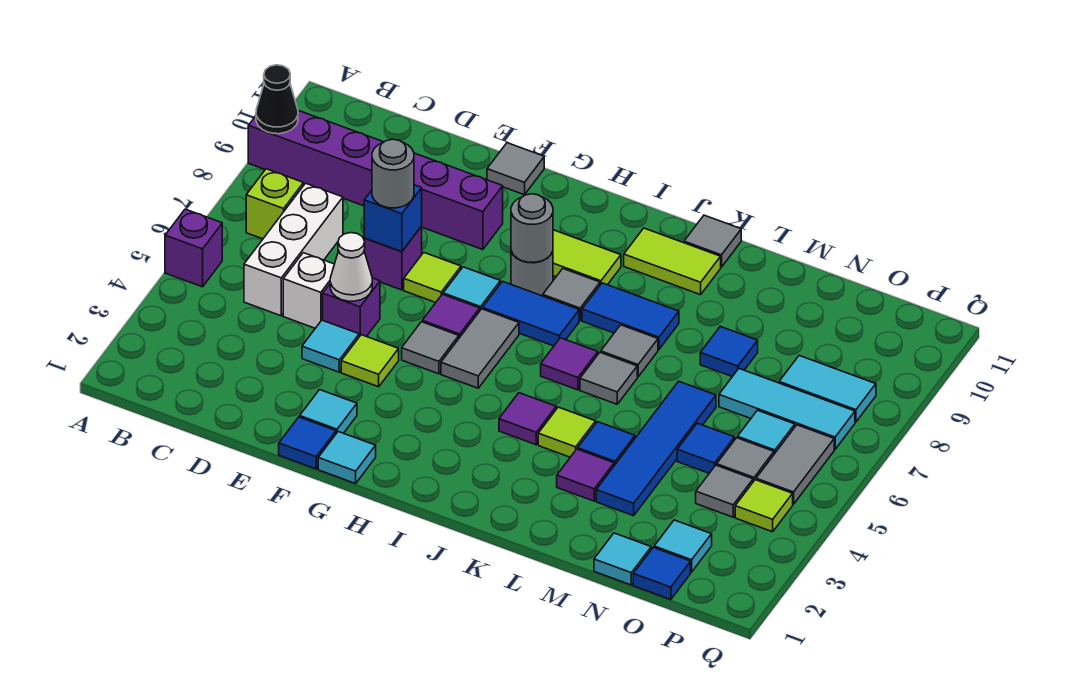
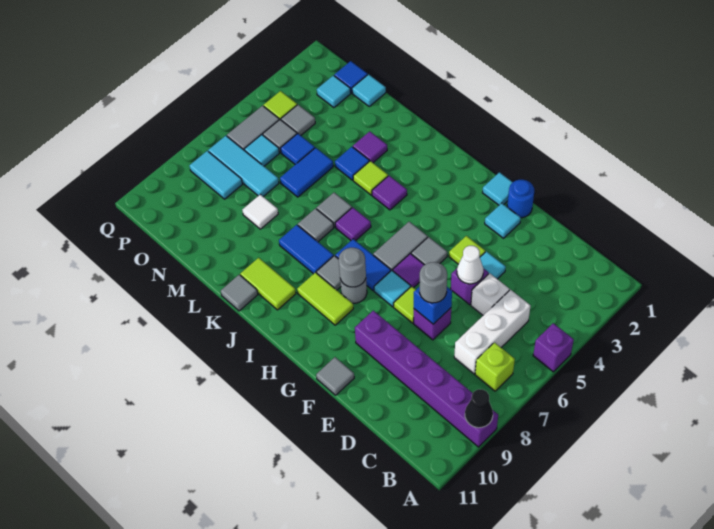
blue tile F1 level 1 -> blue round brick F1 level 1
blue tile M3:M6 level 1 -> blue tile M5:M6 level 1
blue tile M8 level 1 -> white tile M8 level 1

